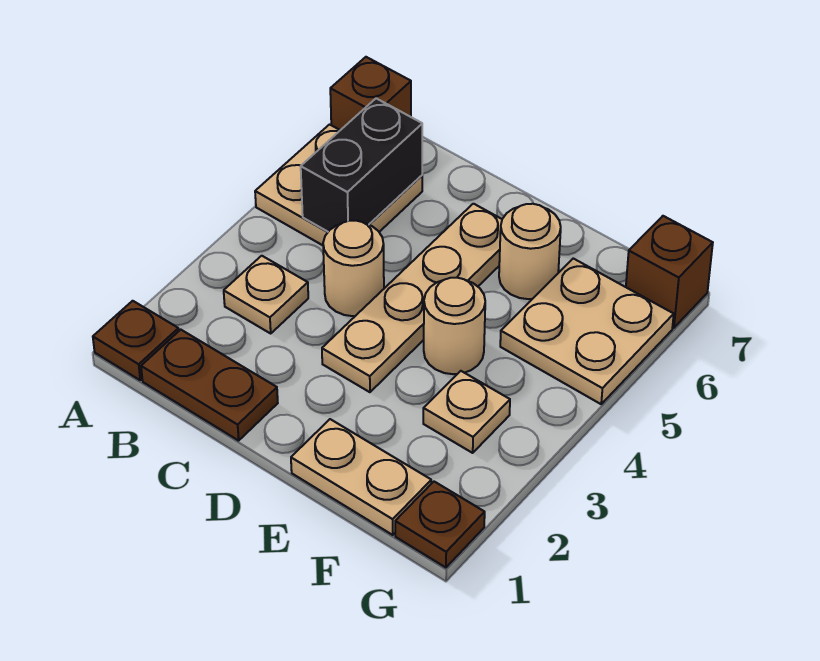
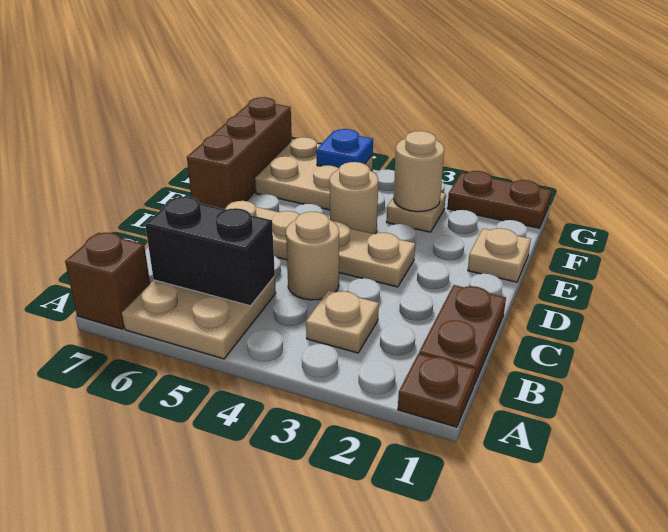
tan plate E1:F1 level 1 -> tan plate E1 level 1
tan round brick E6 level 1 -> tan round brick F3 level 2
brown plate G1 level 1 -> brown plate G1:G2 level 1
none -> blue plate G5 level 2
brown brick G7 level 1 -> brown brick E7:G7 level 1

